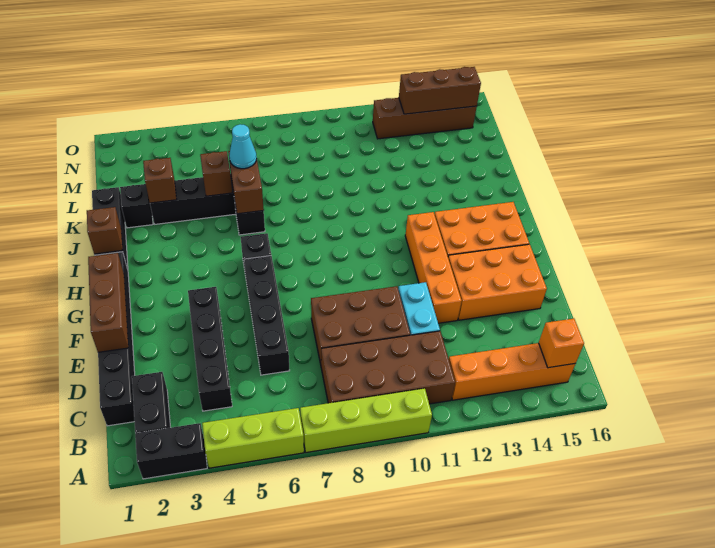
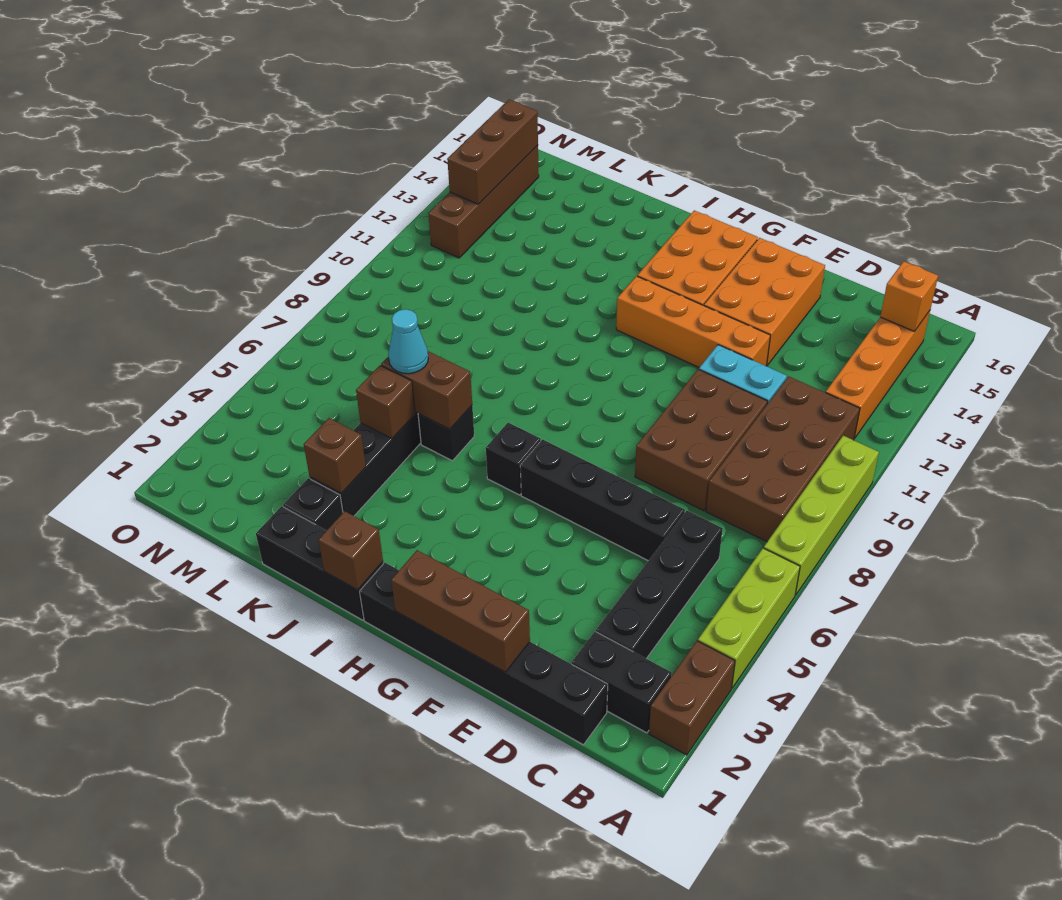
black brick A2:A3 level 1 -> brown brick A2:A3 level 1
black brick C4:F4 level 1 -> black brick C3:C6 level 1

